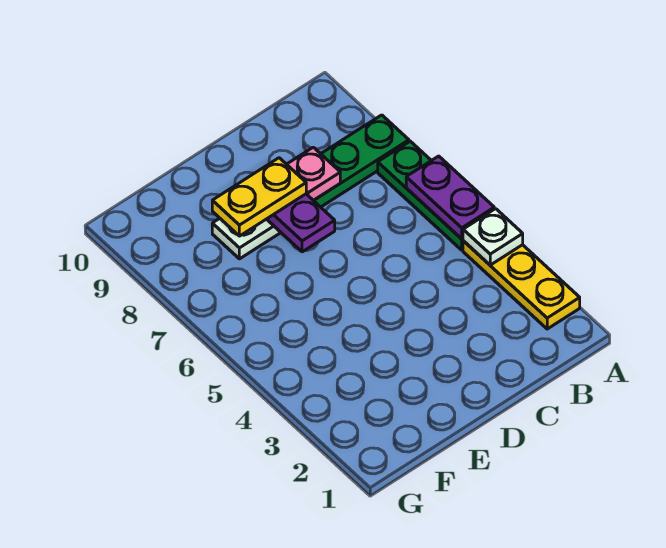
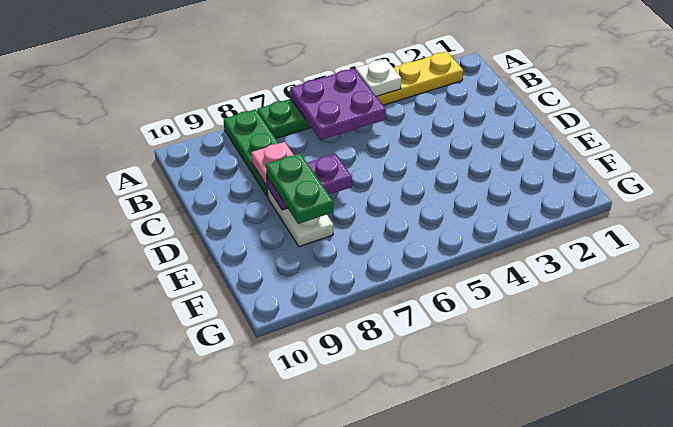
purple plate A5:A6 level 2 -> purple plate A5:B6 level 2
yellow plate D8:E8 level 3 -> green plate D8:E8 level 3

